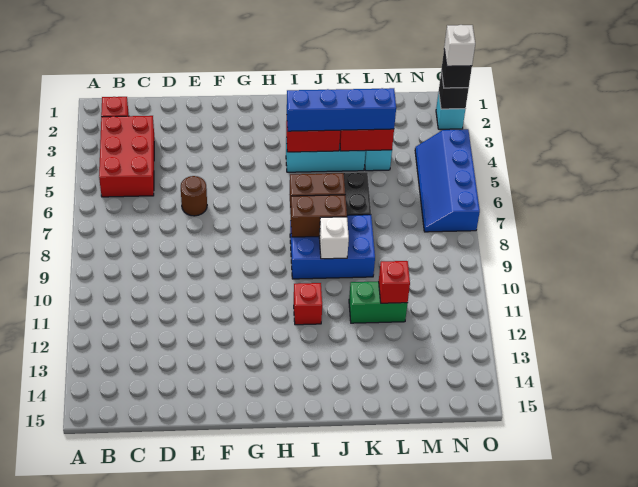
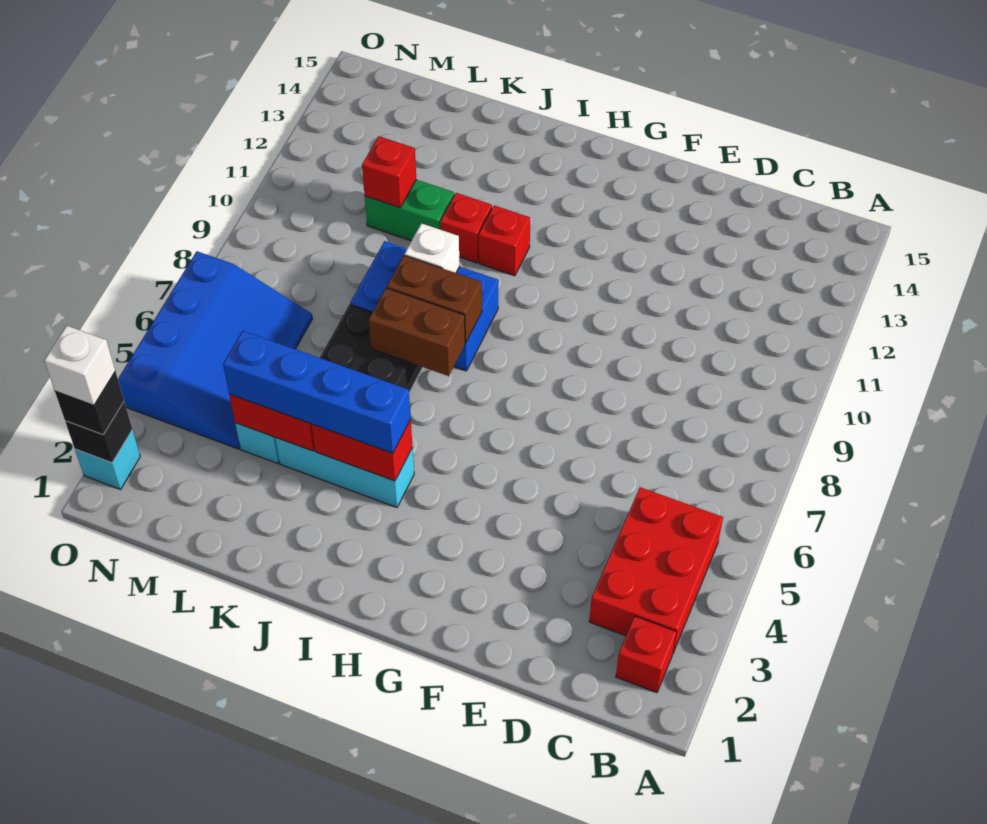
brown round brick E6 level 1 -> none
none -> red brick J11 level 1
blue slope N4:O7 level 1 top O -> blue slope M4:O7 level 1 top O

